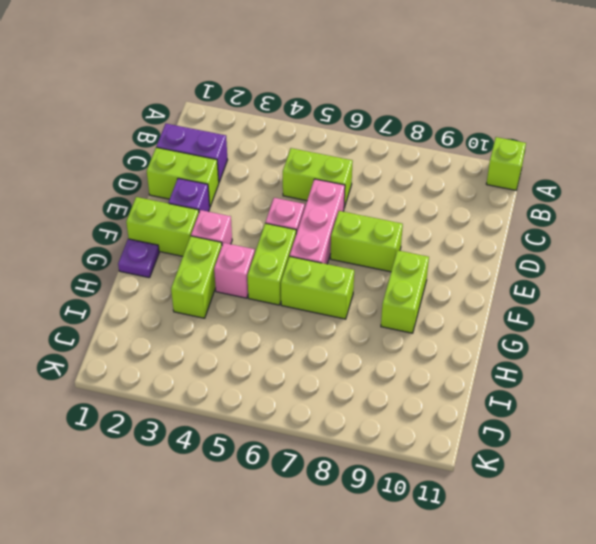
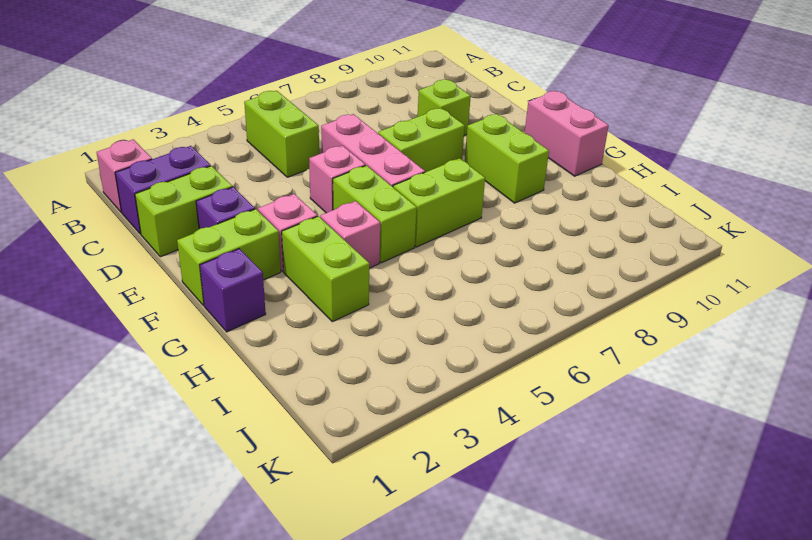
lime brick A11 level 1 -> lime brick D9 level 1
none -> pink brick B1 level 1
lime brick C5:C6 level 1 -> lime brick B5:C5 level 1
none -> pink brick F11:G11 level 1
purple plate G1 level 1 -> purple brick G1 level 1

